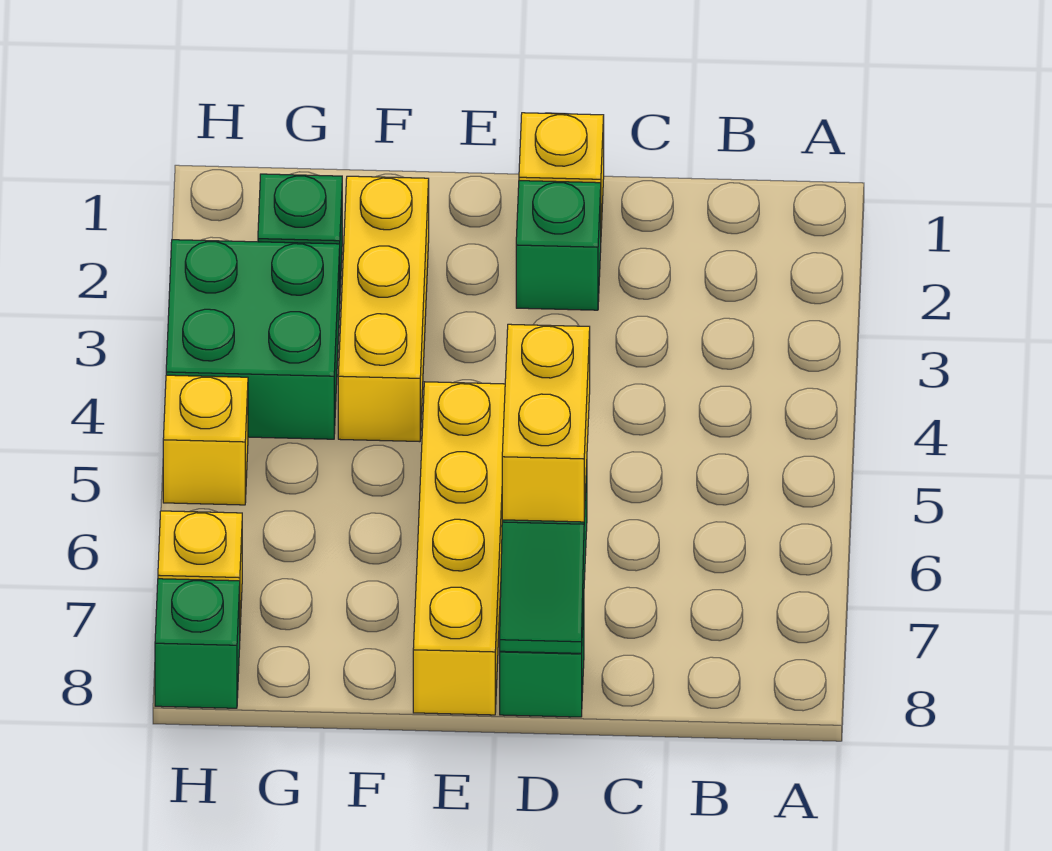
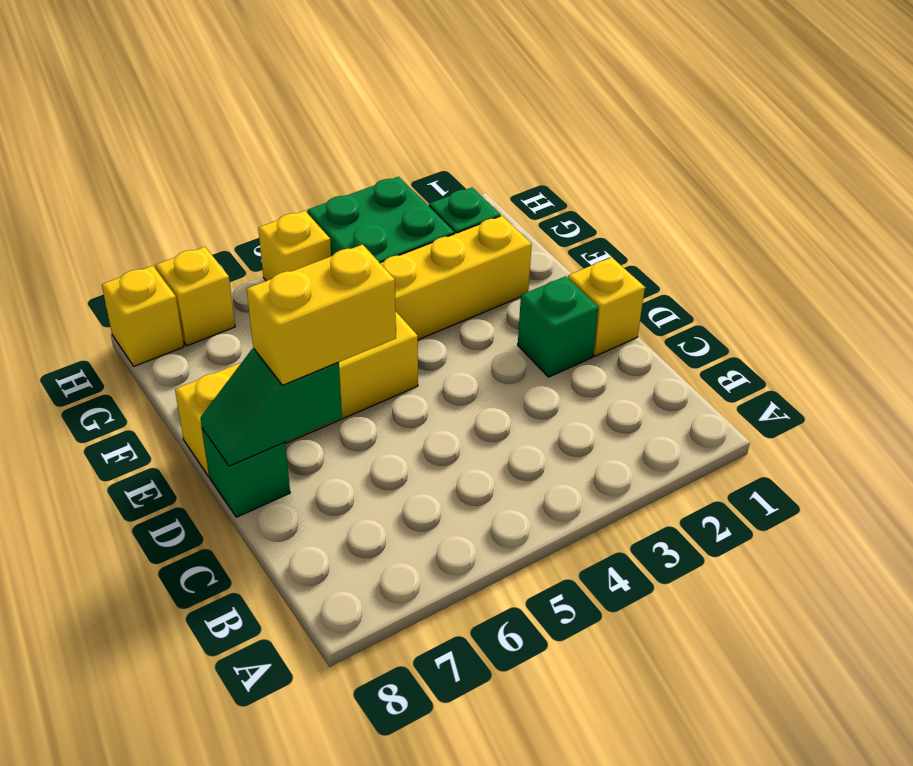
green brick H8 level 1 -> yellow brick H8 level 1

